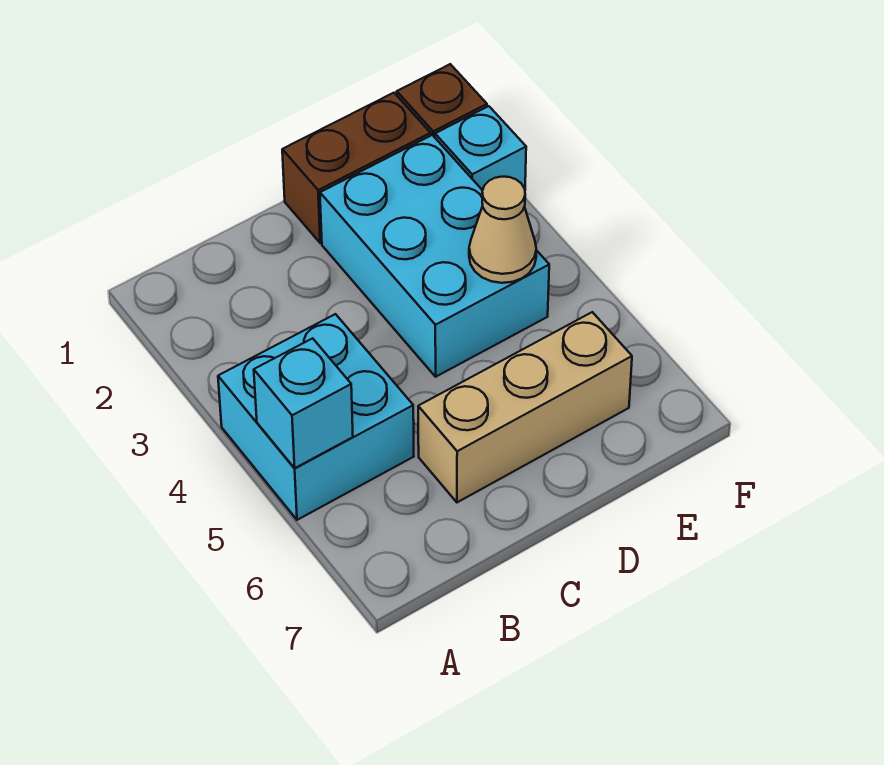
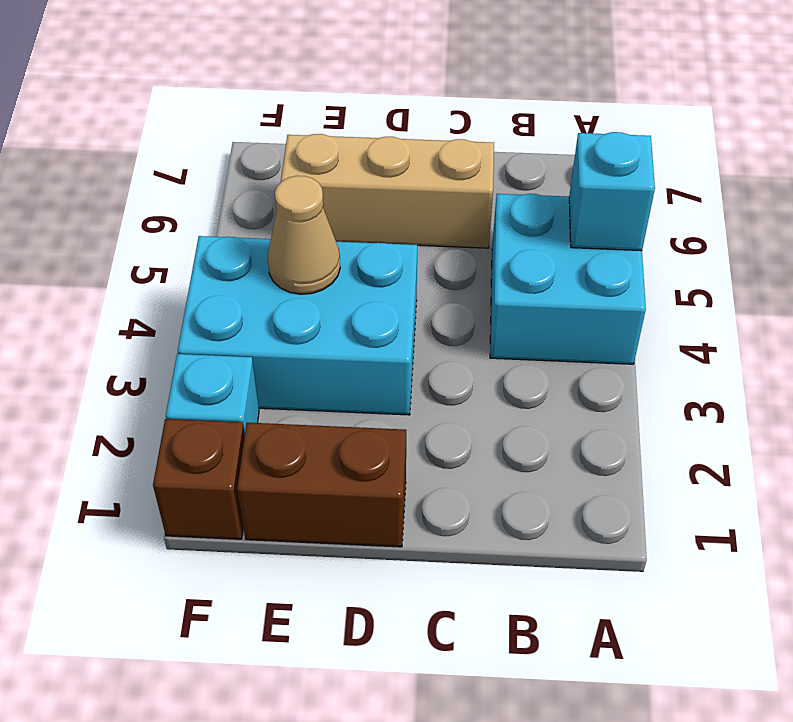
cyan brick D2:E4 level 1 -> cyan brick D3:F4 level 1

